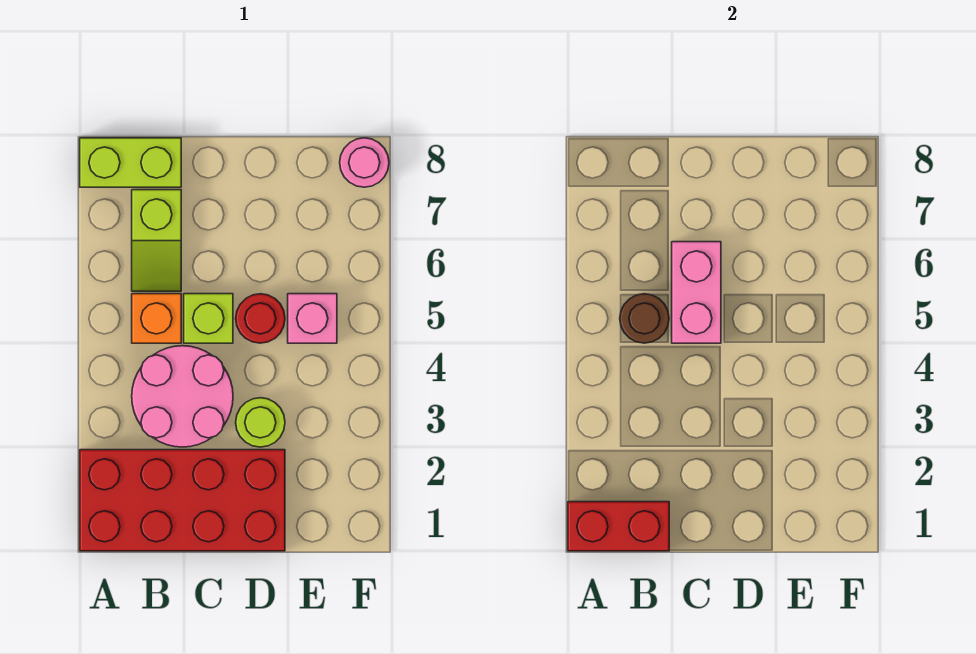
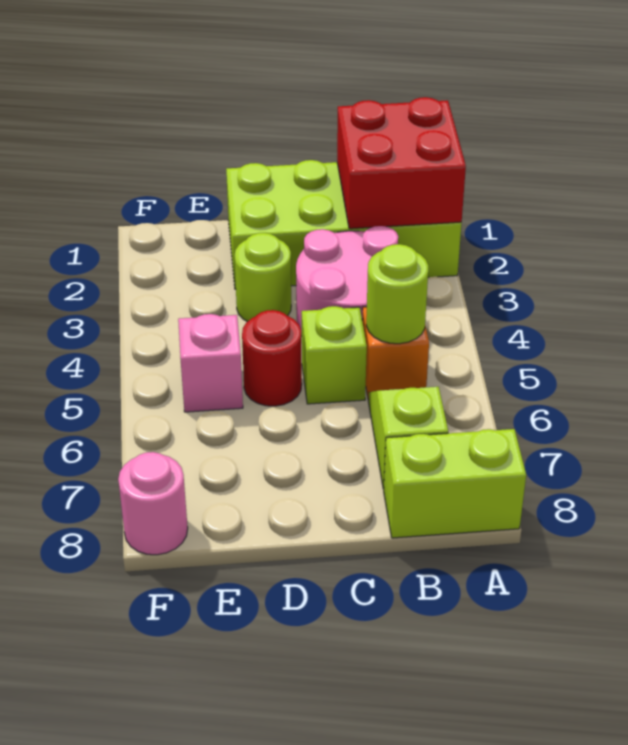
red brick A1:D2 level 1 -> lime brick A1:D2 level 1
red brick A1:B1 level 2 -> red brick A1:B2 level 2
brown round brick B5 level 2 -> lime round brick B5 level 2
pink brick C5:C6 level 2 -> none

